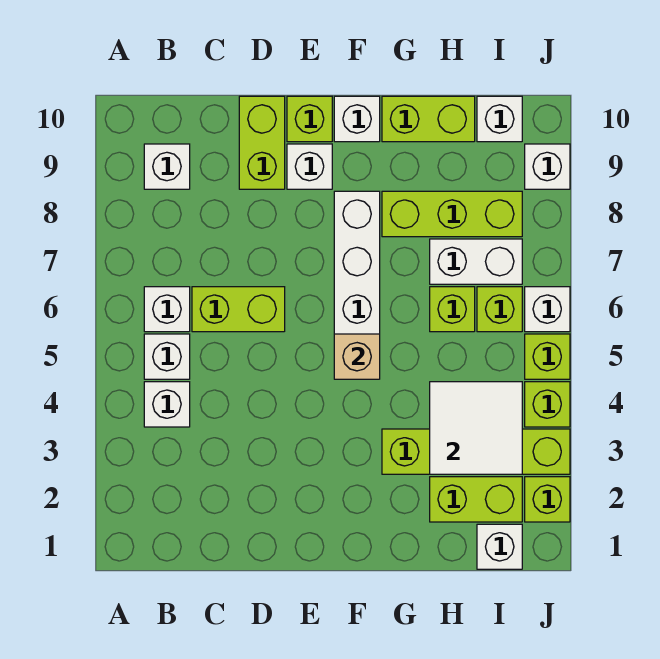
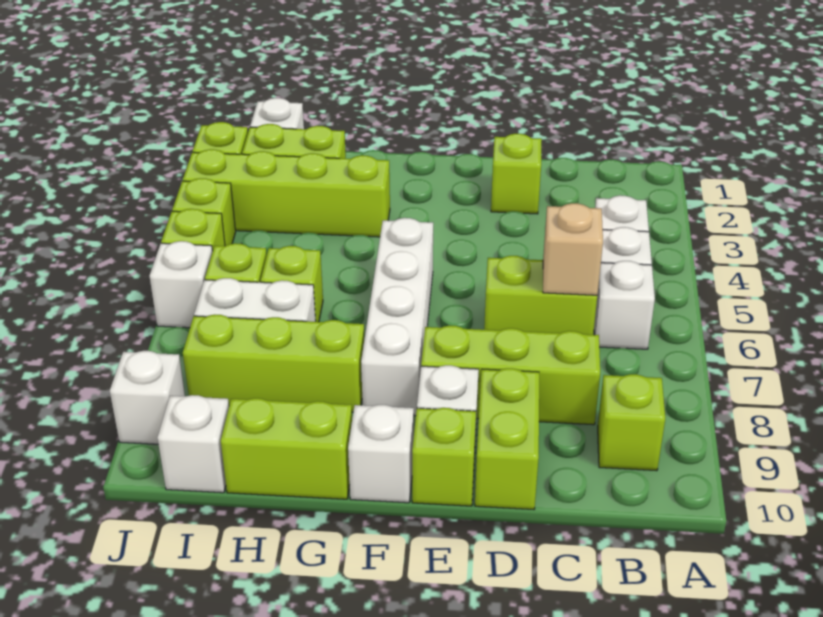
white brick B9 level 1 -> lime brick B9 level 1
none -> lime brick C8:E8 level 1
none -> lime brick D2 level 1
tan brick F5 level 2 -> tan brick C6 level 2
white tile H3:I4 level 2 -> none

